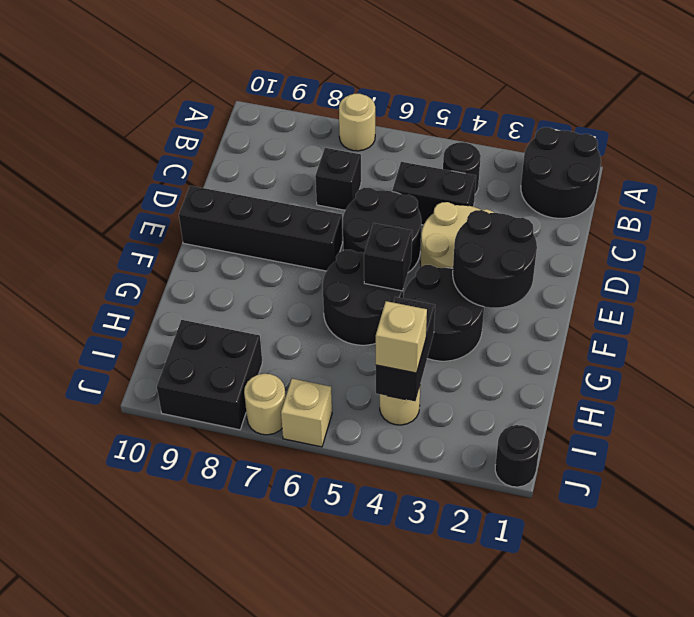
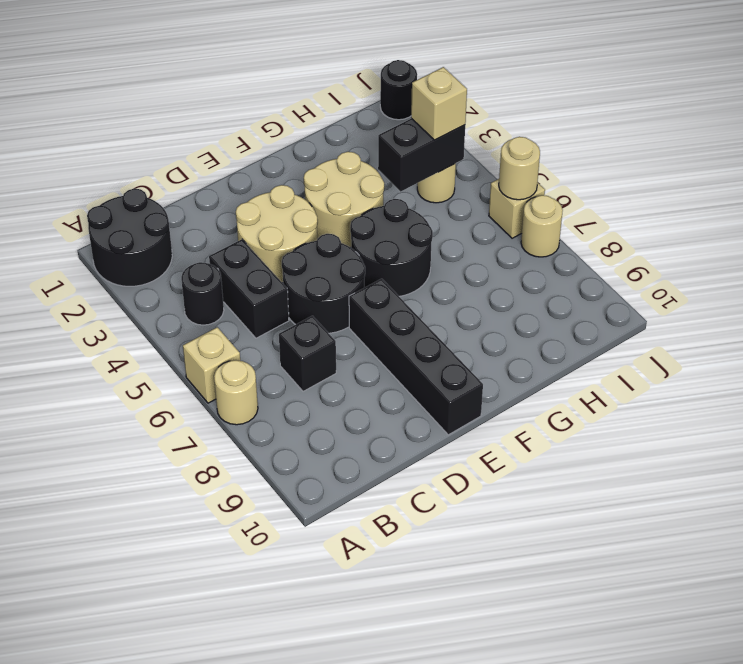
none -> tan brick A6 level 1
black round brick E2:F3 level 2 -> none
black round brick F3:G4 level 1 -> tan round brick F3:G4 level 1
black brick F5 level 2 -> none
black brick I8:J9 level 1 -> none
none -> tan round brick J6 level 2

